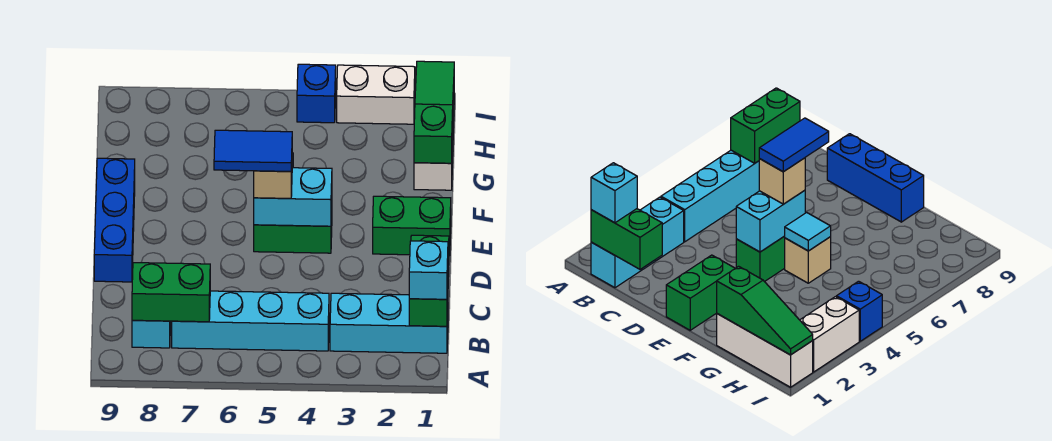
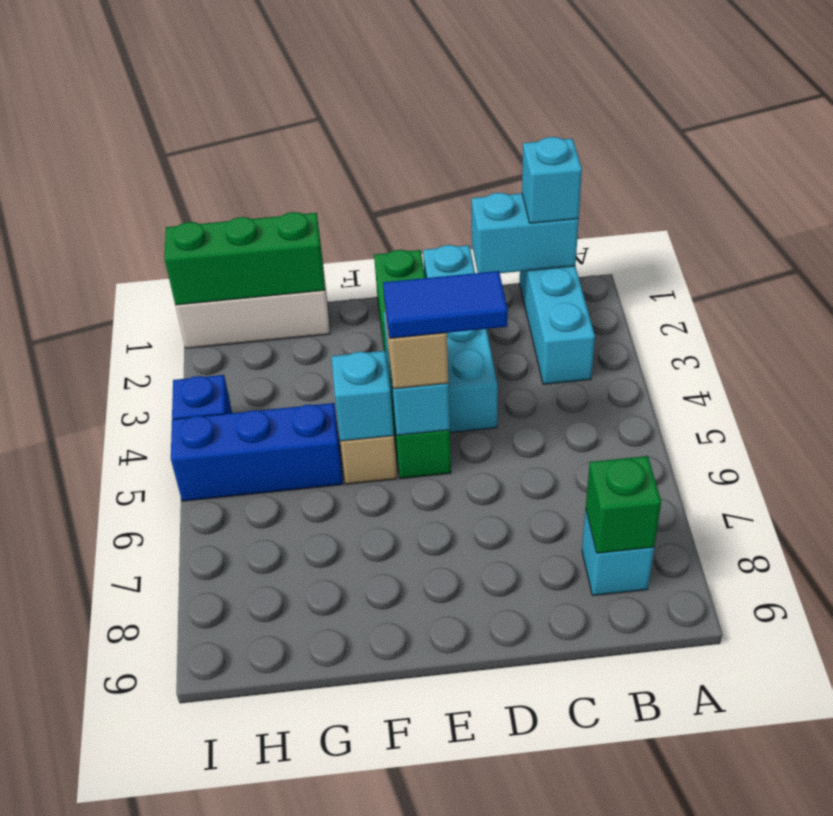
green brick B1:C1 level 2 -> cyan brick B1:C1 level 2
cyan brick B4:B7 level 1 -> cyan brick D1:D4 level 1
green brick B7:B8 level 2 -> green brick B8 level 2
blue brick D9:F9 level 1 -> blue brick G5:I5 level 1
blue tile E5:E6 level 4 -> blue tile D5:E5 level 4
cyan tile F5 level 2 -> cyan brick F5 level 2
green slope G1:I1 level 2 top G -> green brick G1:I1 level 2
white brick I2:I3 level 1 -> none

